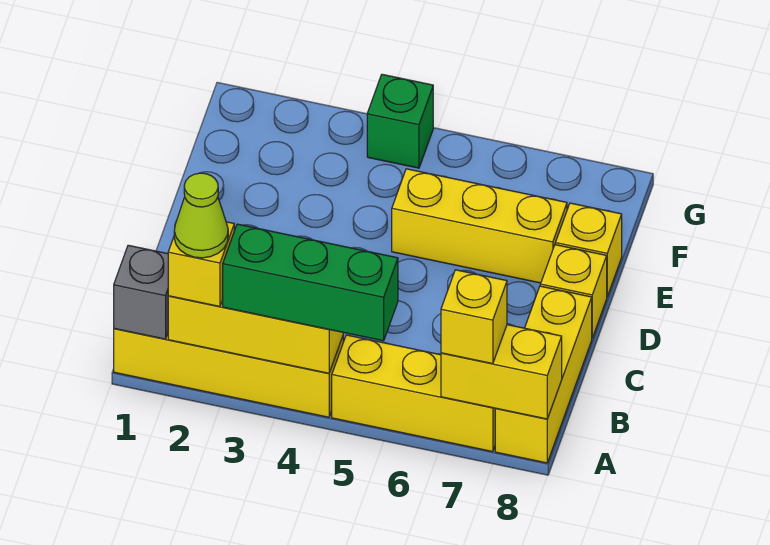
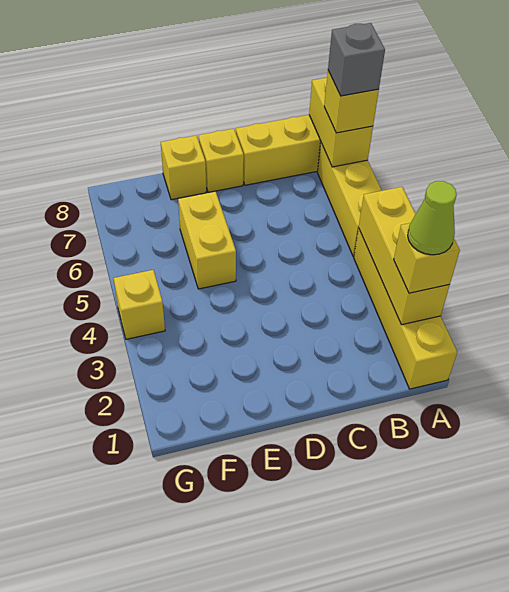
grey brick A1 level 2 -> grey brick A7 level 4
green brick A3:A5 level 3 -> none
yellow brick E5:E7 level 1 -> yellow brick E5:E6 level 1
green brick G4 level 1 -> yellow brick G4 level 1

